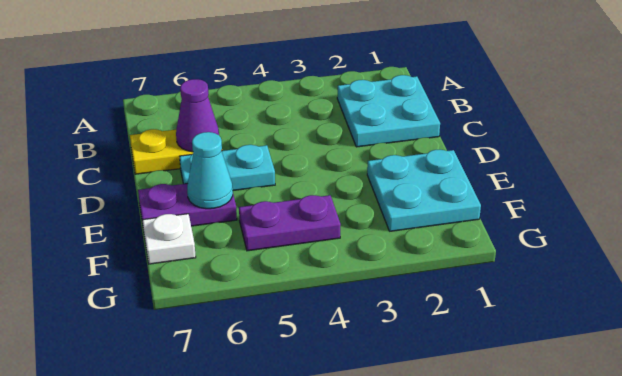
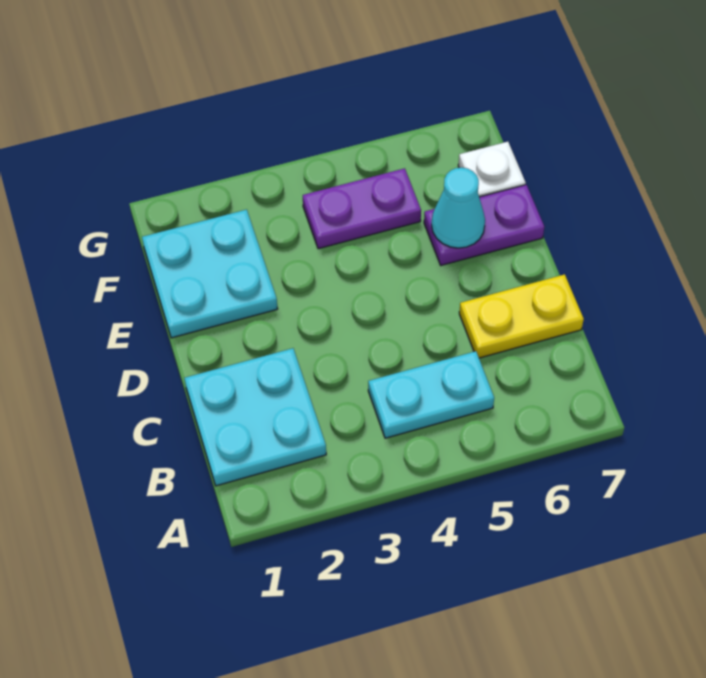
purple cone C6 level 2 -> none
cyan plate D5:D6 level 1 -> cyan plate B4:B5 level 1

